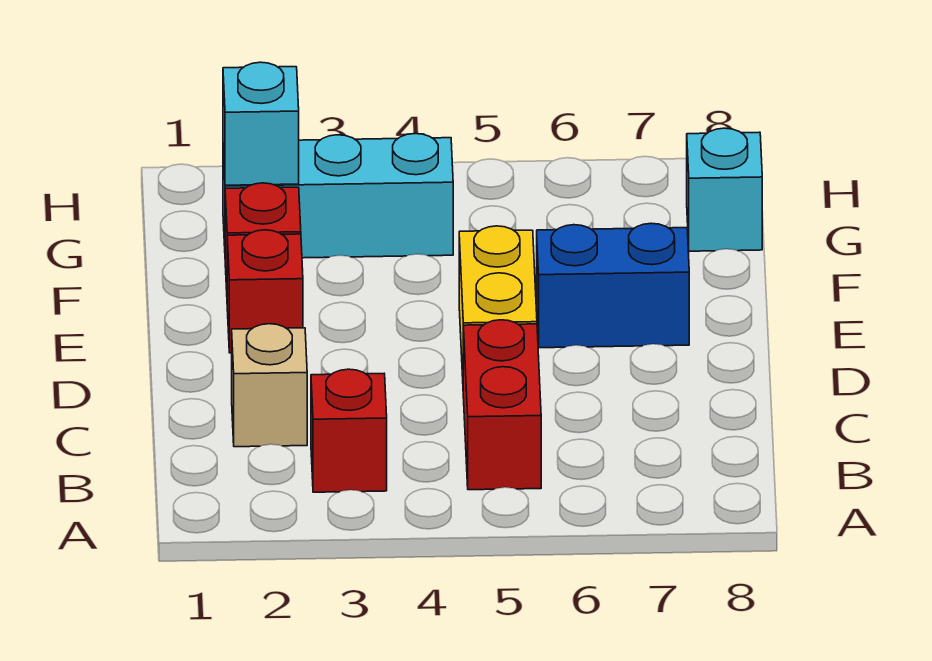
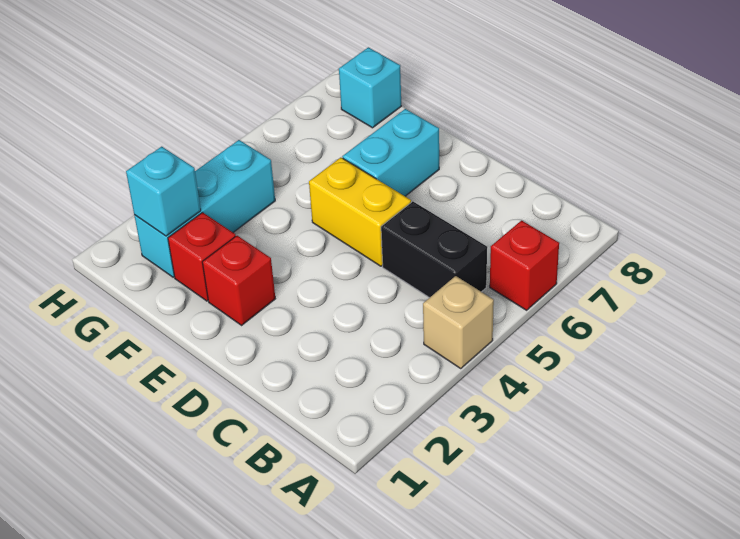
red brick B3 level 1 -> red brick A6 level 1
red brick B5:C5 level 1 -> black brick B5:C5 level 1
tan brick C2 level 1 -> tan brick A4 level 1
blue brick E6:E7 level 1 -> cyan brick E6:E7 level 1

